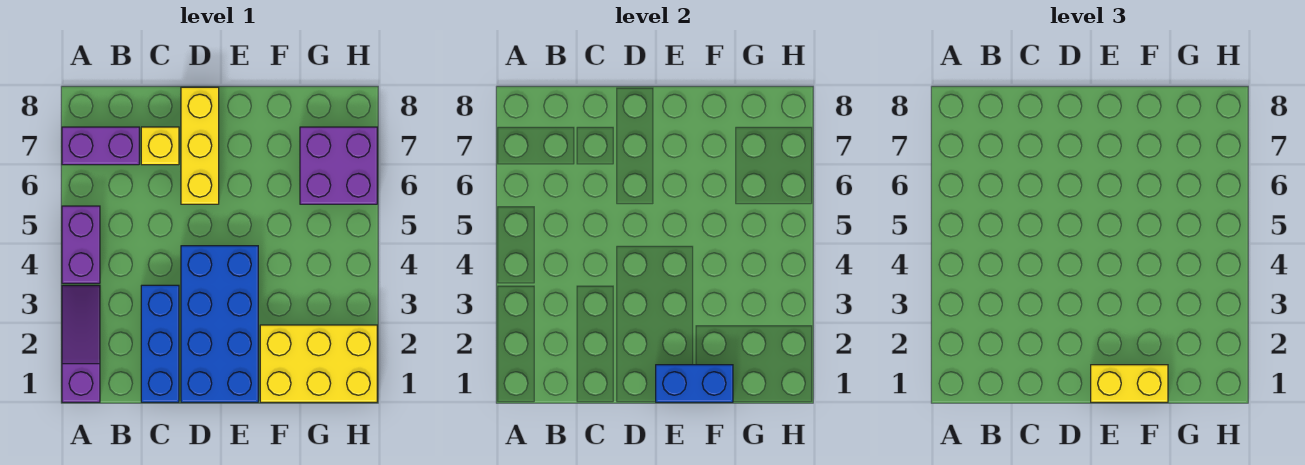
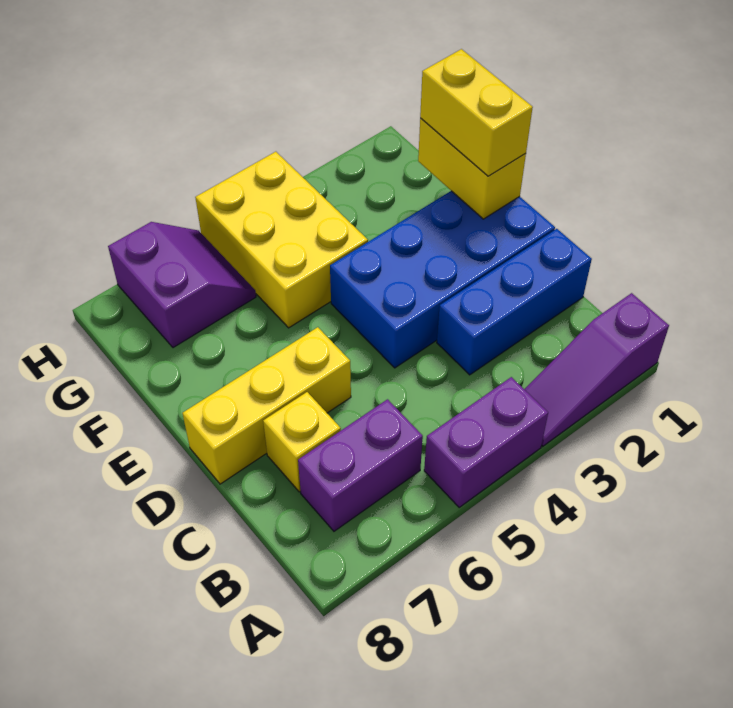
purple brick A7:B7 level 1 -> purple brick B6:B7 level 1
blue brick E1:F1 level 2 -> yellow brick E1:F1 level 2
yellow brick F1:H2 level 1 -> yellow brick F4:H5 level 1
purple brick G6:H7 level 1 -> purple slope G6:H7 level 1 top 7

